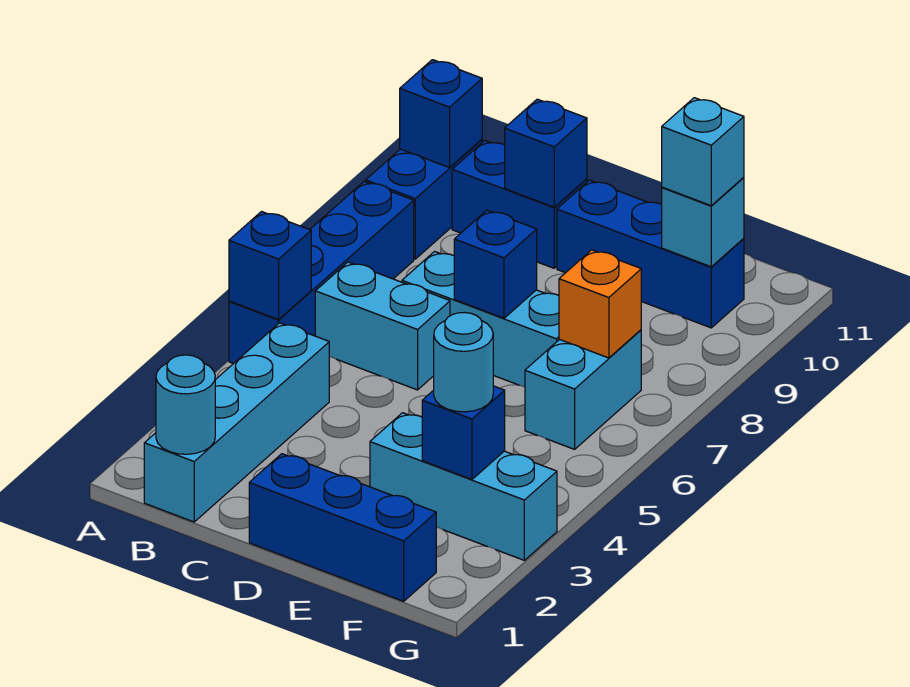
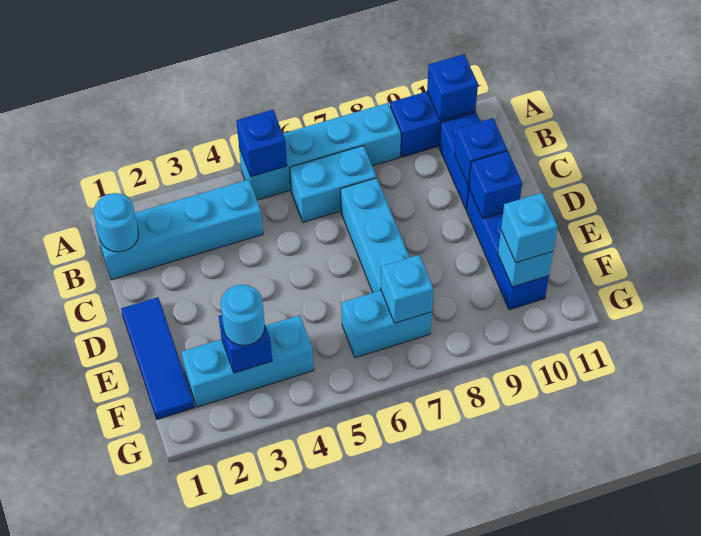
blue brick A5:A8 level 1 -> cyan brick A5:A8 level 1
cyan brick B6:C6 level 1 -> cyan brick B6:B7 level 1
blue brick D1:F1 level 1 -> blue tile D1:F1 level 1
blue brick D7 level 2 -> blue brick D10 level 2
cyan brick E3:G3 level 1 -> cyan brick F2:F4 level 1
orange brick F7 level 2 -> cyan brick F7 level 2

